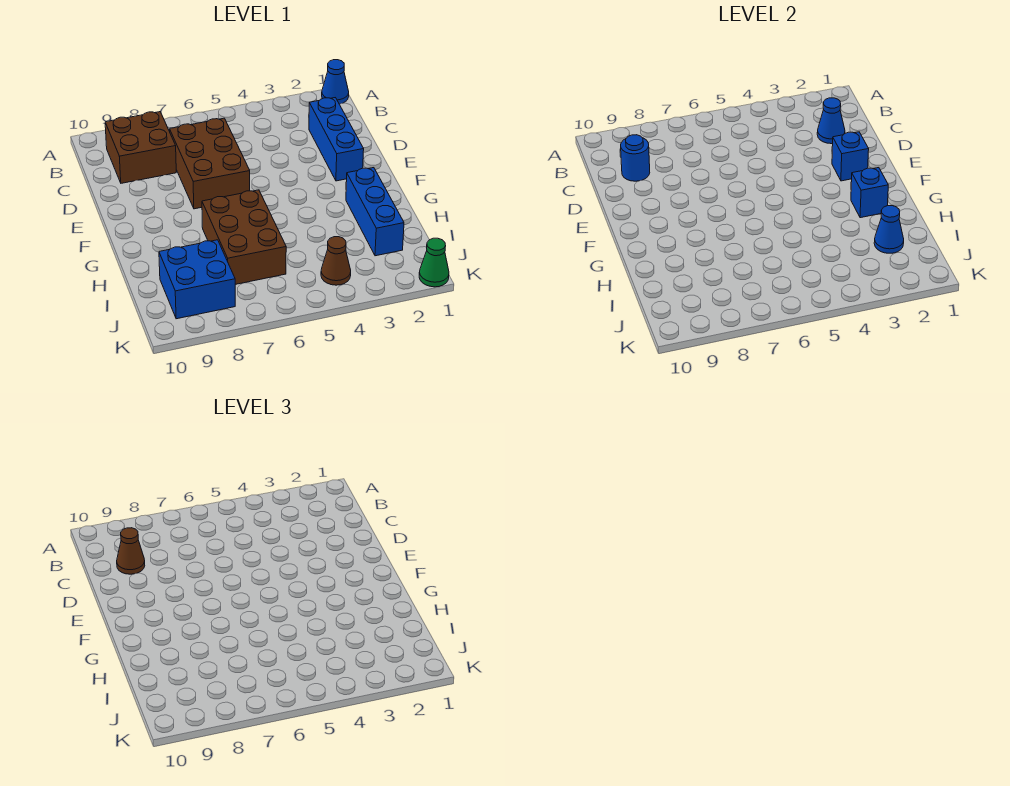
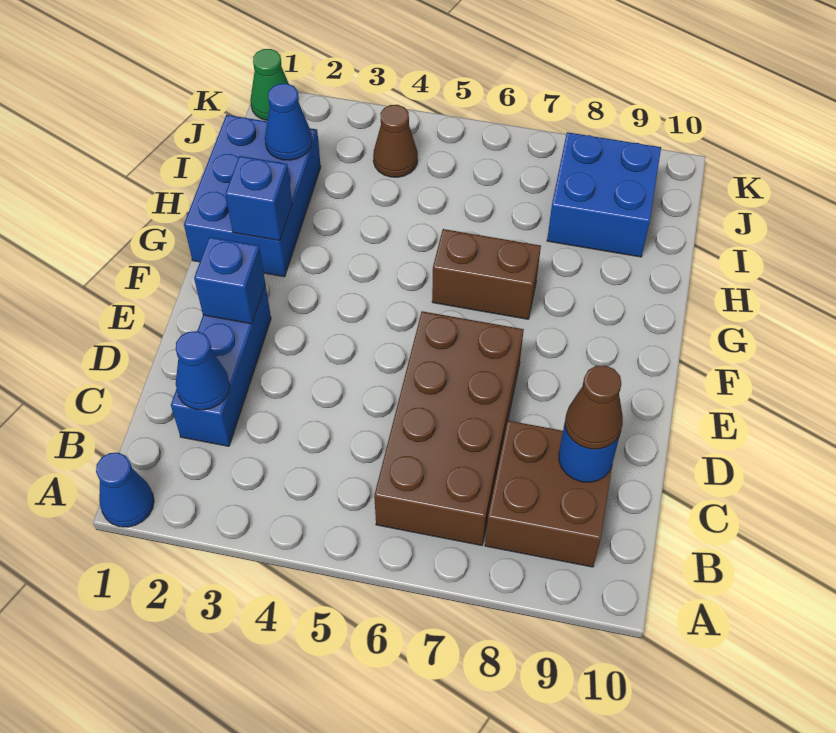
brown brick C6:E7 level 1 -> brown brick B6:E7 level 1
blue brick G2:I2 level 1 -> blue brick G1:I2 level 1
brown brick G6:I7 level 1 -> brown brick G6:G7 level 1

